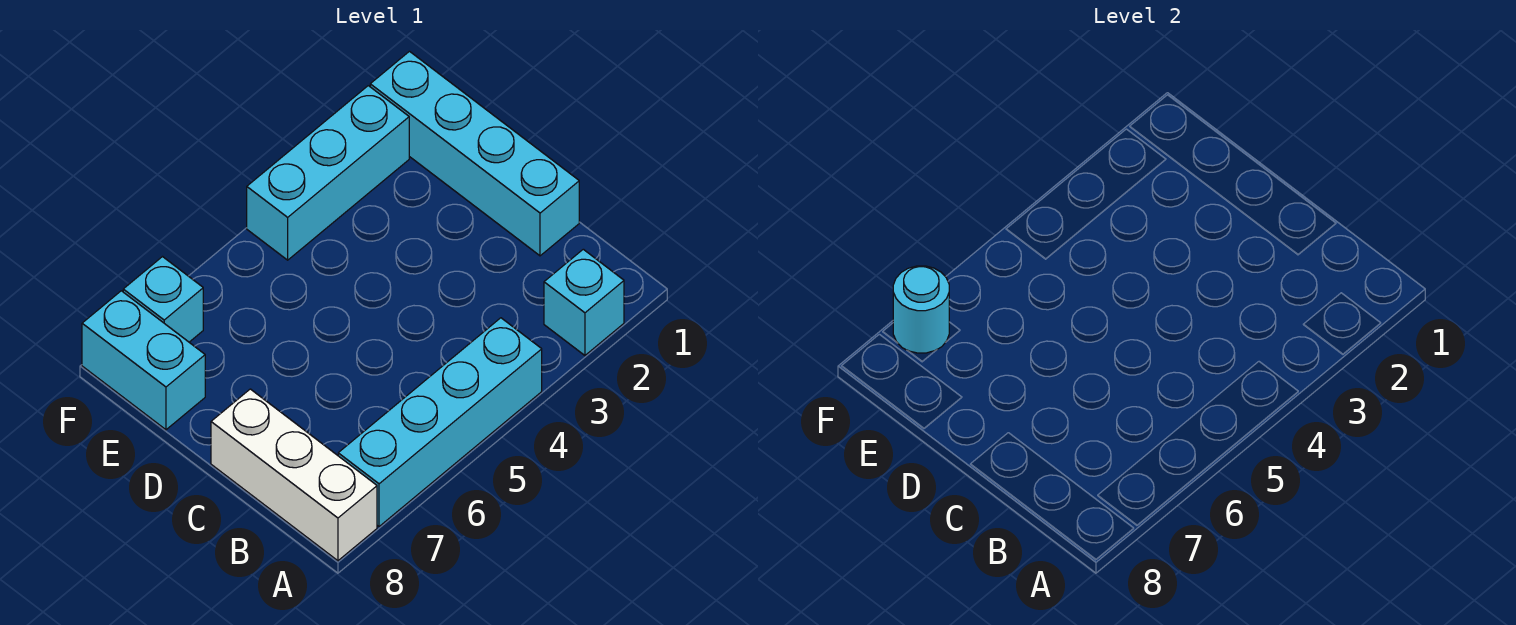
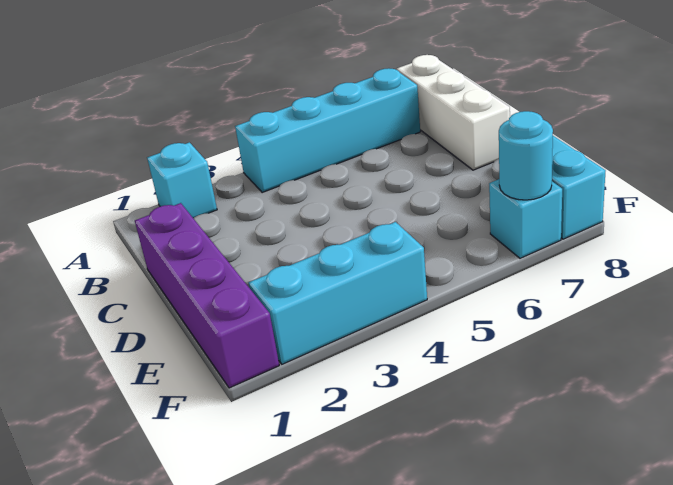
cyan brick C1:F1 level 1 -> purple brick C1:F1 level 1

